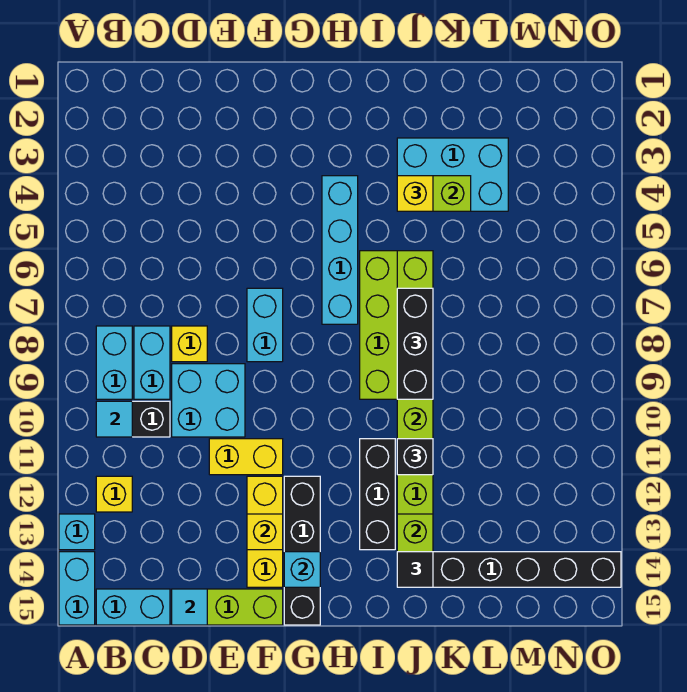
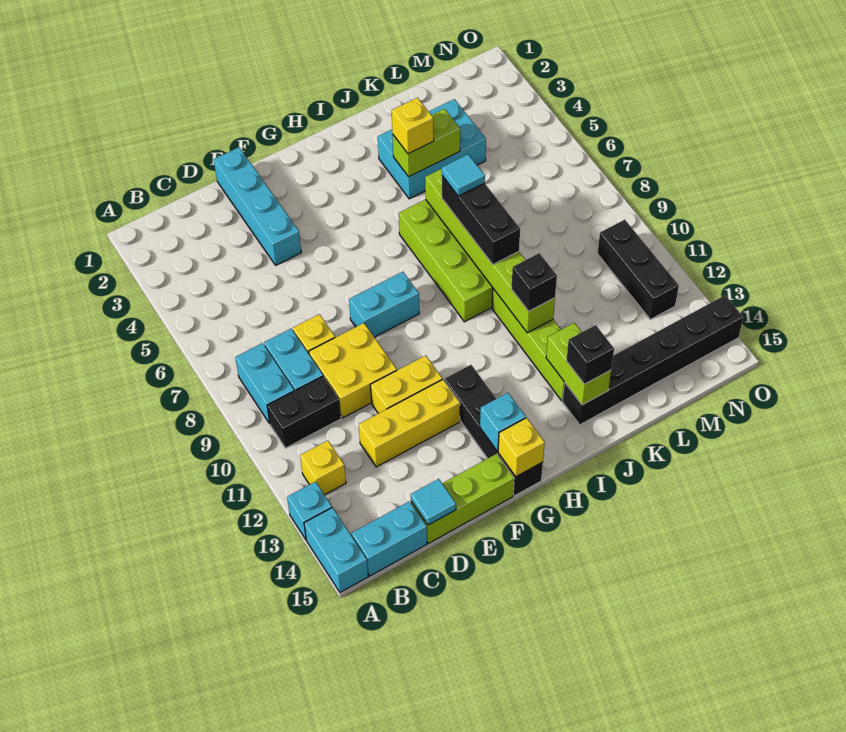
cyan tile B10 level 2 -> cyan tile J7 level 4
cyan brick D9:E10 level 1 -> yellow brick D9:E10 level 1
cyan brick F7:F8 level 1 -> cyan brick F8:G8 level 1
yellow brick F12:F14 level 1 -> yellow brick D12:F12 level 1
yellow brick F13 level 2 -> yellow brick G15 level 2
cyan brick H4:H7 level 1 -> cyan brick E1:E4 level 1
black brick I11:I13 level 1 -> black brick N10:N12 level 1
black tile J14 level 3 -> black brick J14 level 3

